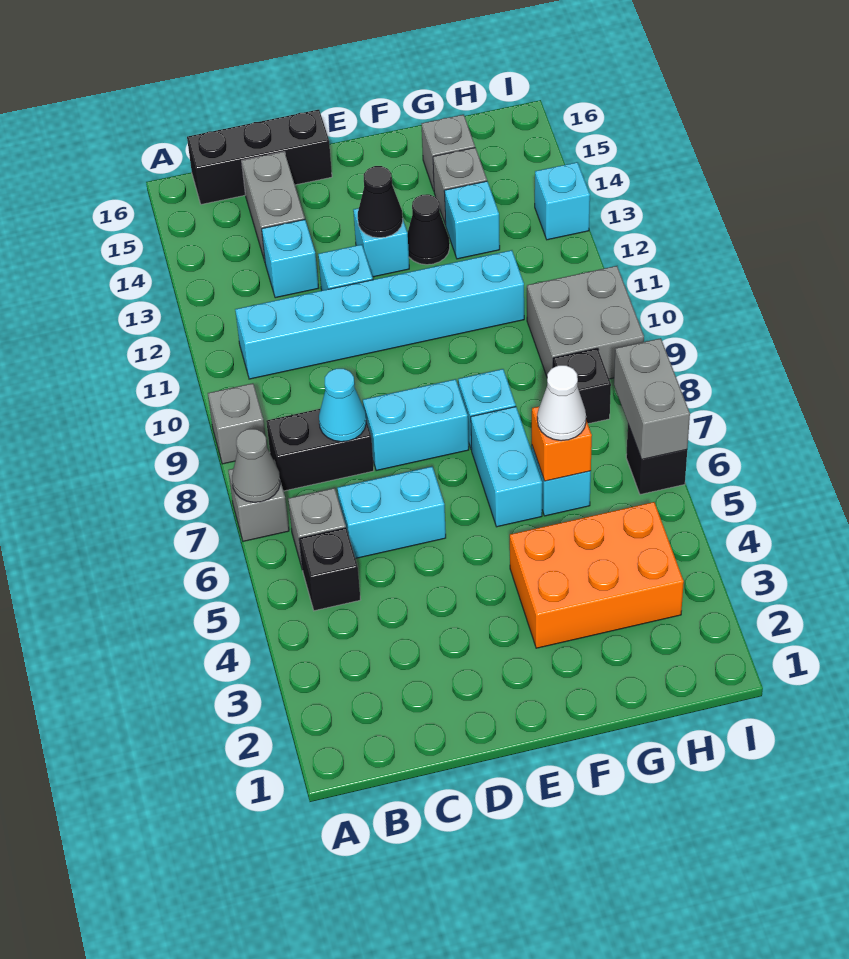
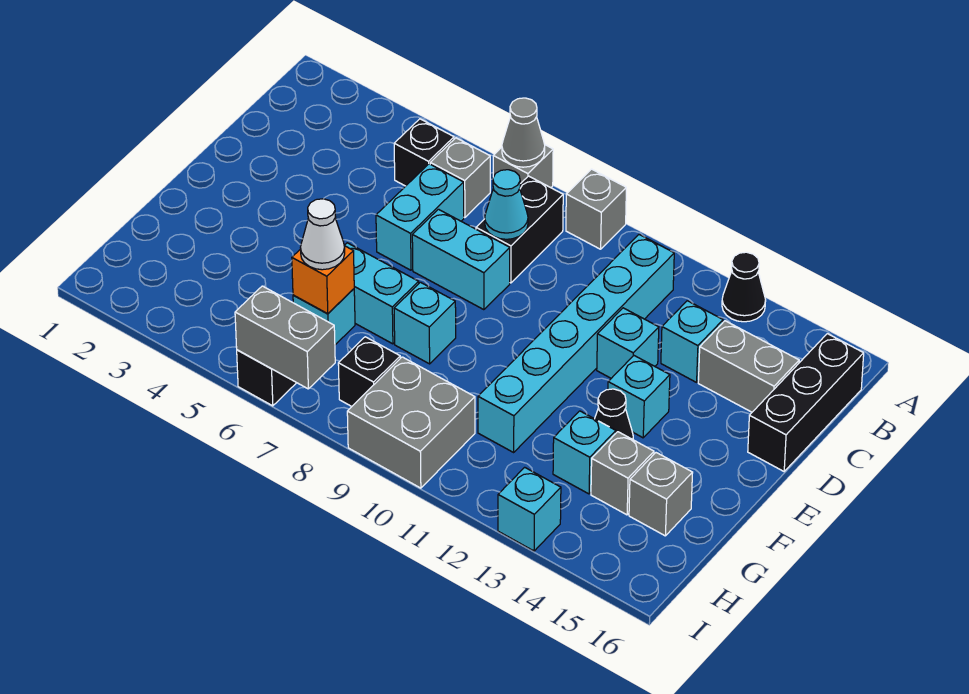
cyan brick D8:E8 level 1 -> cyan brick D7:D8 level 1
black cone E13 level 2 -> black cone A13 level 1
orange brick F3:H4 level 1 -> none

